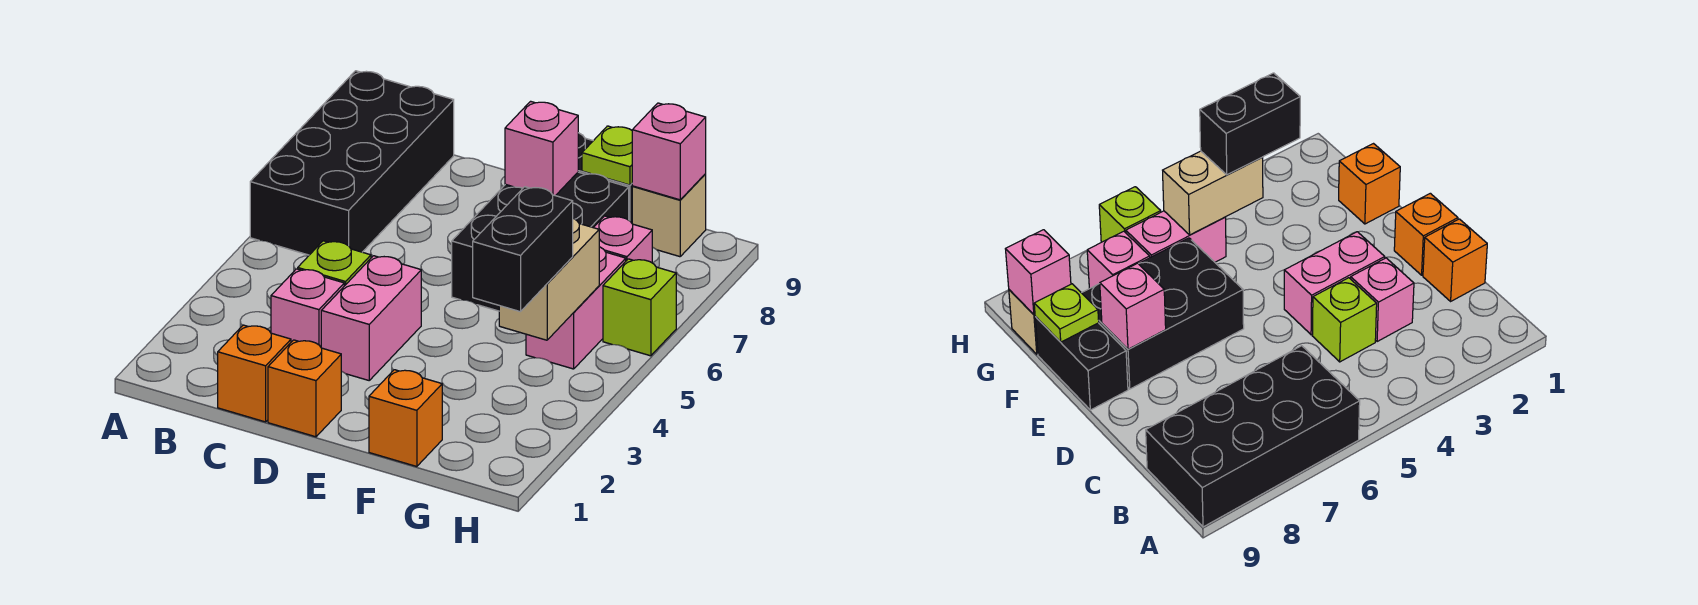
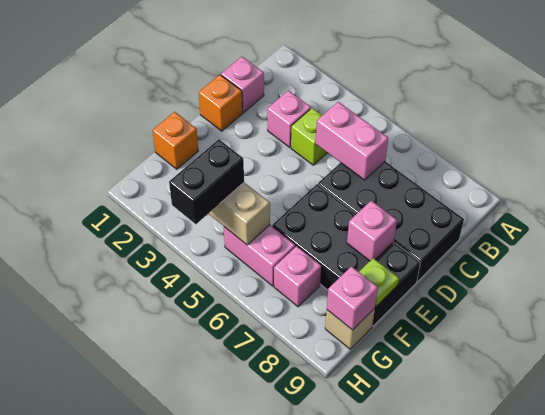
black brick A6:B9 level 1 -> black brick C6:D9 level 1
orange brick C1 level 1 -> pink brick C1 level 1
pink brick D3:D4 level 1 -> pink brick C5:C6 level 2
black brick G3:G4 level 3 -> black brick G4:H4 level 3
lime brick H6 level 1 -> none

